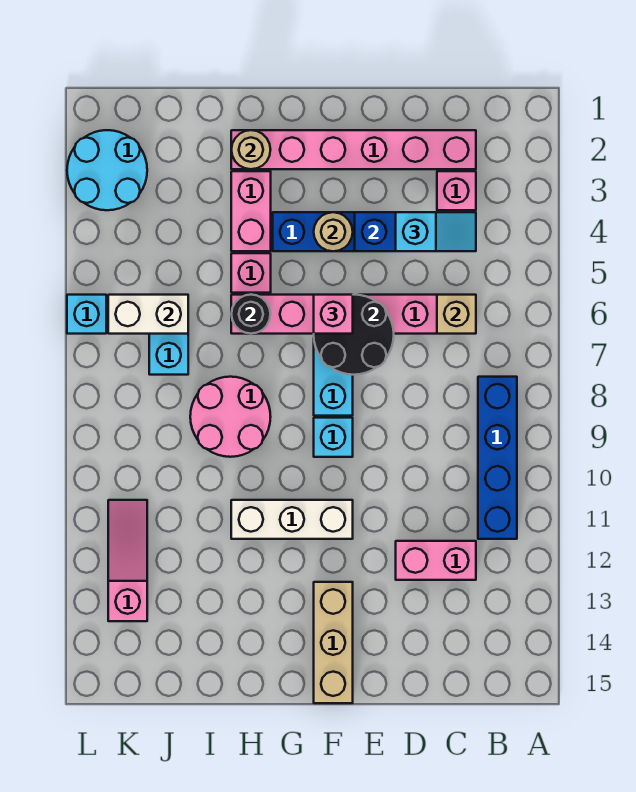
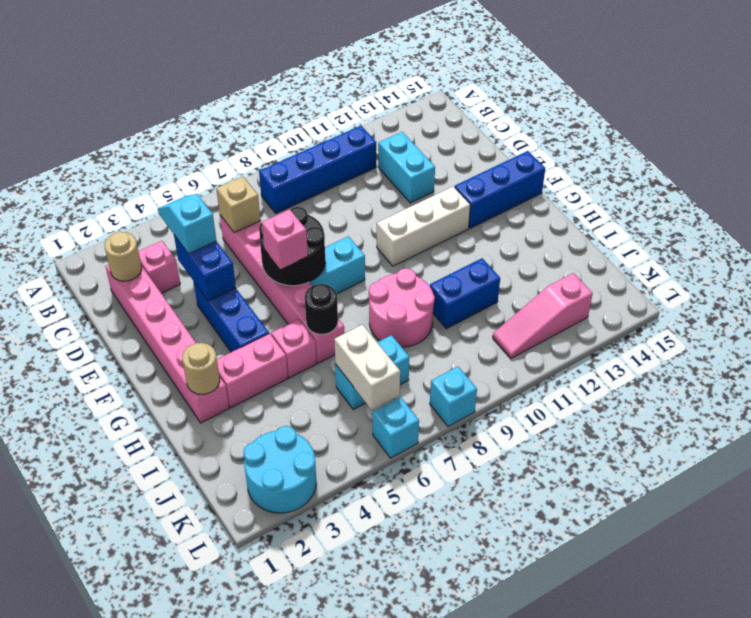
pink brick C12:D12 level 1 -> cyan brick C12:D12 level 1
tan round brick F4 level 2 -> tan round brick C2 level 2
cyan brick F9 level 1 -> cyan brick L8 level 1
white brick F11:H11 level 1 -> white brick F10:F12 level 1
tan brick F13:F15 level 1 -> blue brick F13:F15 level 1
none -> blue brick I10:I11 level 1

